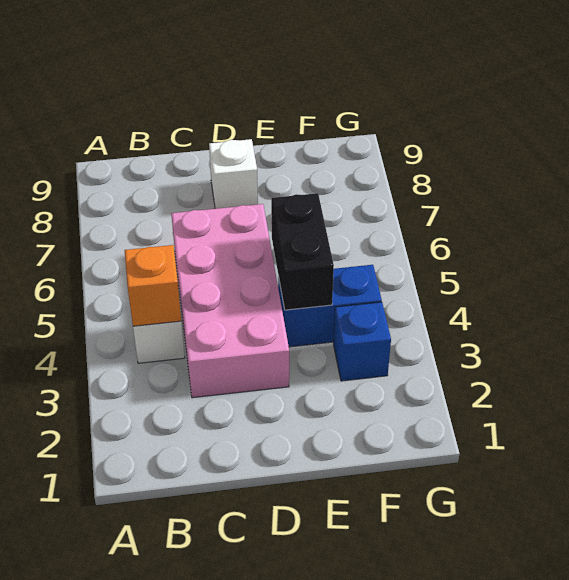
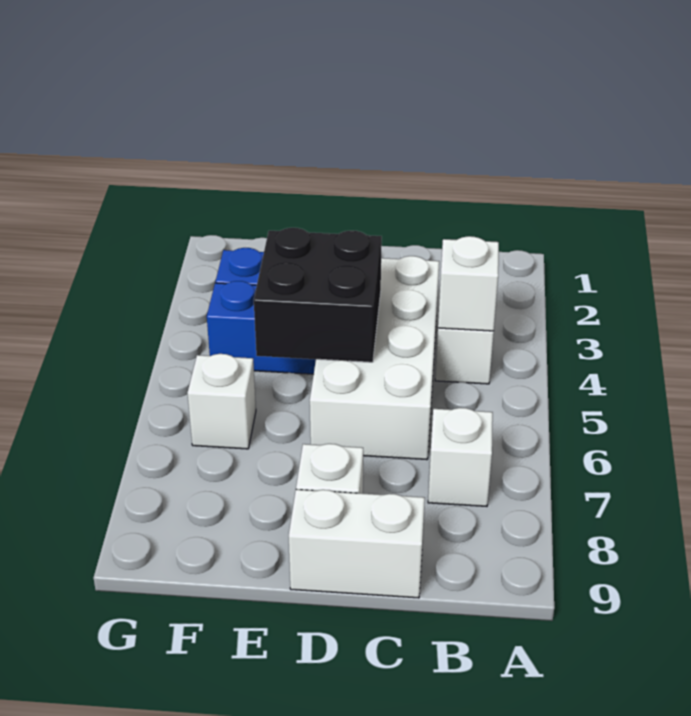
orange brick B4 level 2 -> white brick B4 level 2
none -> white brick B7 level 1
pink brick C3:D6 level 1 -> white brick C3:D6 level 1
none -> white brick C9:D9 level 1
black brick E4:E5 level 2 -> black brick D4:E5 level 2
none -> white brick F6 level 1

